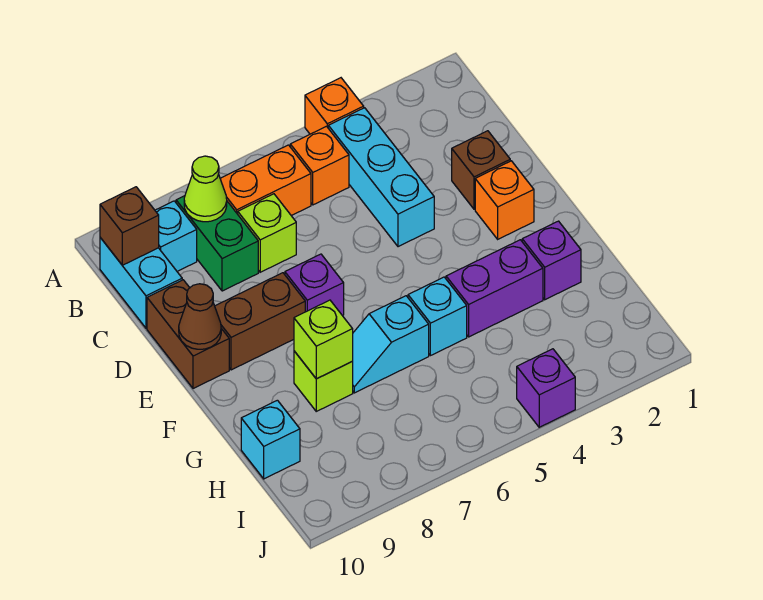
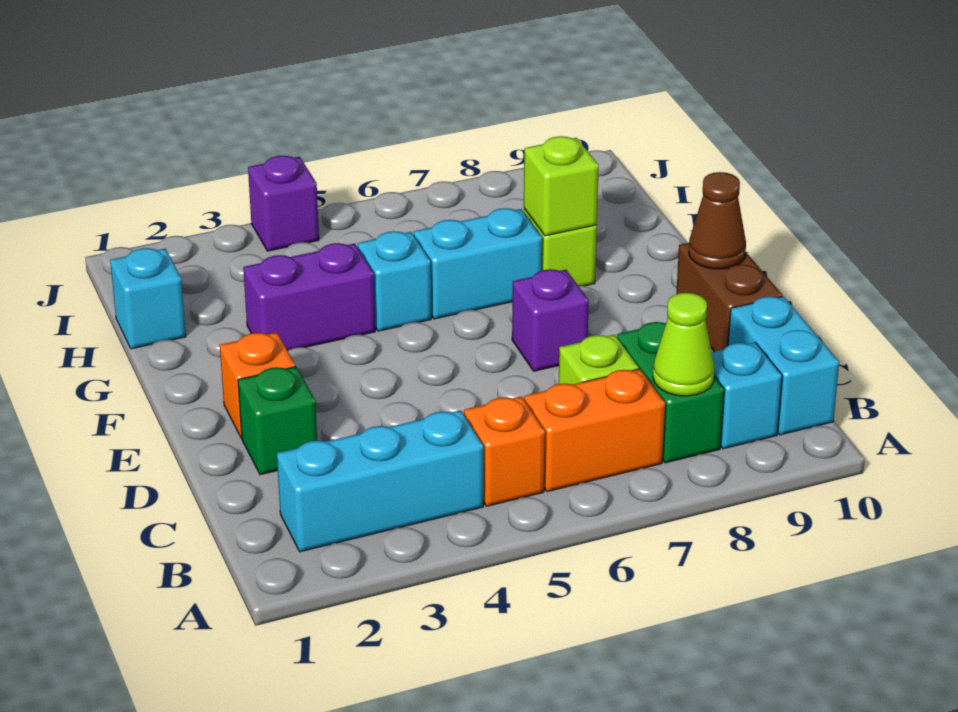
orange brick A4 level 1 -> none
cyan brick B4:D4 level 1 -> cyan brick B2:B4 level 1
brown brick B10 level 2 -> none
brown brick D2 level 1 -> green brick D2 level 1
brown brick E8:E9 level 1 -> none
purple brick G2 level 1 -> none
cyan slope G6:G7 level 1 top 6 -> cyan brick G6:G7 level 1
cyan brick H10 level 1 -> cyan brick H1 level 1

